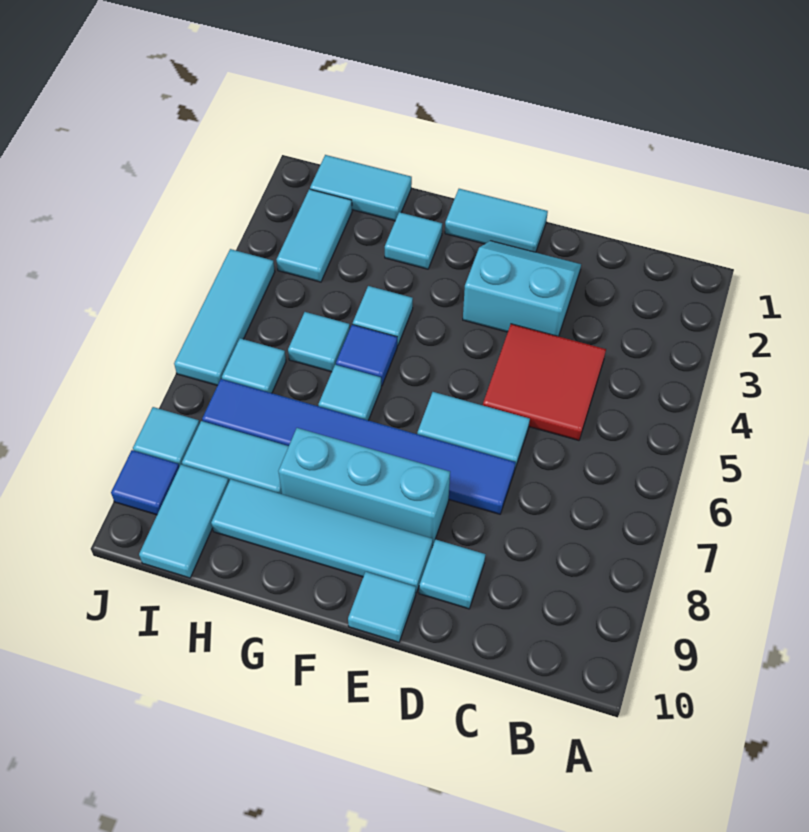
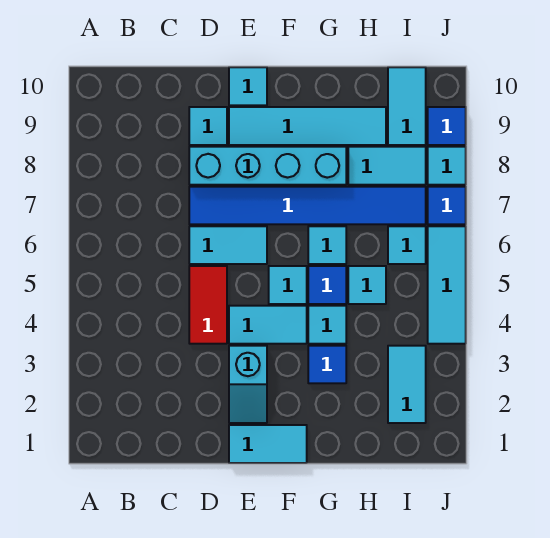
red tile C4:D5 level 1 -> red tile D4:D5 level 1
cyan slope D2:E3 level 1 top 3 -> cyan slope E2:E3 level 1 top 3
cyan brick E8:G8 level 1 -> cyan brick D8:G8 level 1
cyan tile G2 level 1 -> cyan tile F5 level 1
none -> blue tile G3 level 1
cyan tile H1:I1 level 1 -> cyan tile E4:F4 level 1
none -> blue tile J7 level 1

